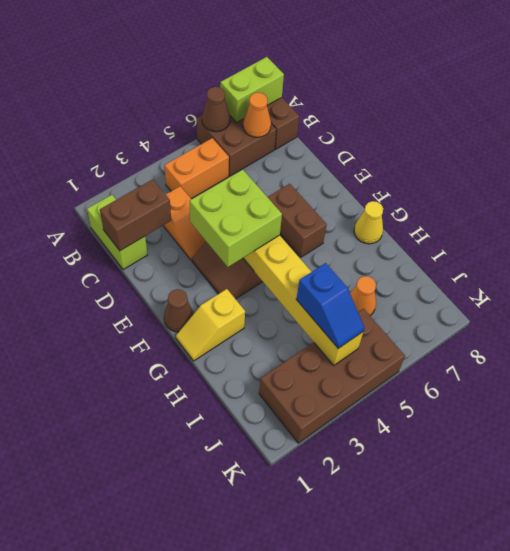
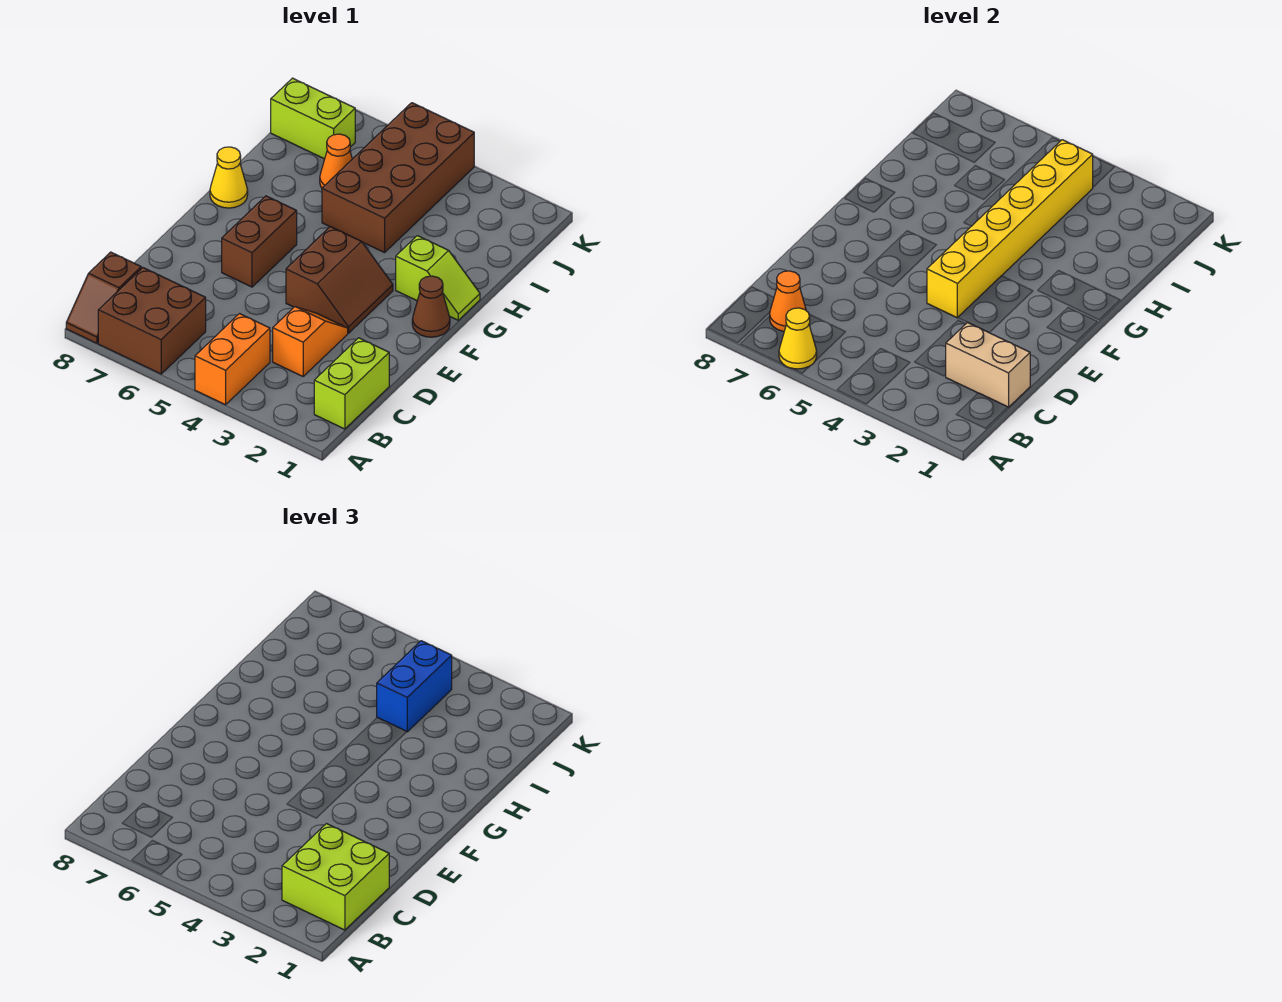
brown cone A6 level 2 -> yellow cone A6 level 2
lime brick A7:A8 level 2 -> lime brick J7:J8 level 1
orange brick B4:B5 level 1 -> orange brick A4:B4 level 1
brown brick C1:C2 level 2 -> tan brick C1:C2 level 2
lime brick E3:F4 level 3 -> lime brick B1:C2 level 3
yellow slope G1:G2 level 1 top 2 -> lime slope G1:G2 level 1 top 2
blue slope I4:J4 level 3 top I -> blue brick I4:J4 level 3
brown brick J2:K5 level 1 -> brown brick H4:K5 level 1

